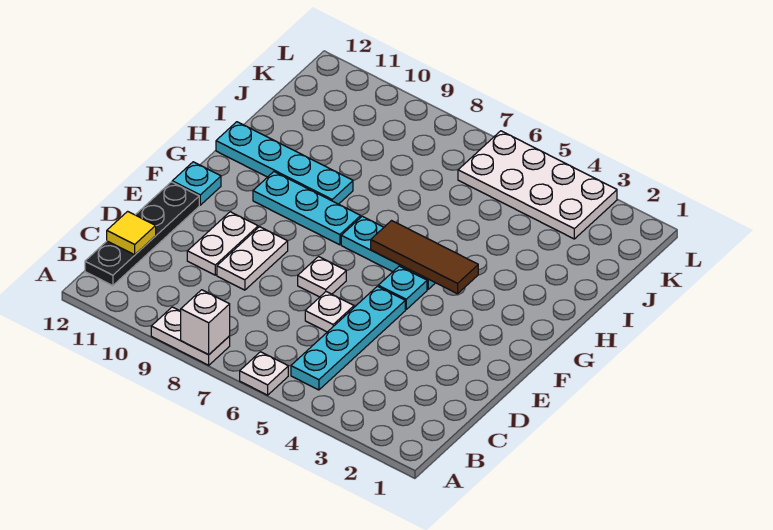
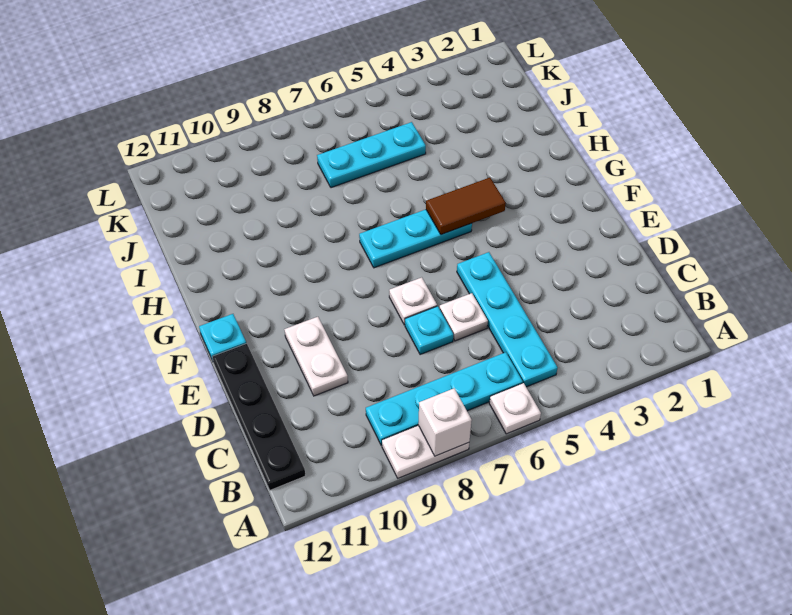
yellow tile C12 level 2 -> none
white plate D9:E9 level 1 -> none
cyan plate F5 level 1 -> cyan plate D7 level 1
brown tile G4:G6 level 2 -> brown tile G4:G5 level 2
cyan plate G8:G10 level 1 -> cyan plate J5:J7 level 1
cyan plate H9:H12 level 1 -> cyan plate B6:B9 level 1
white plate K3:L6 level 1 -> none

